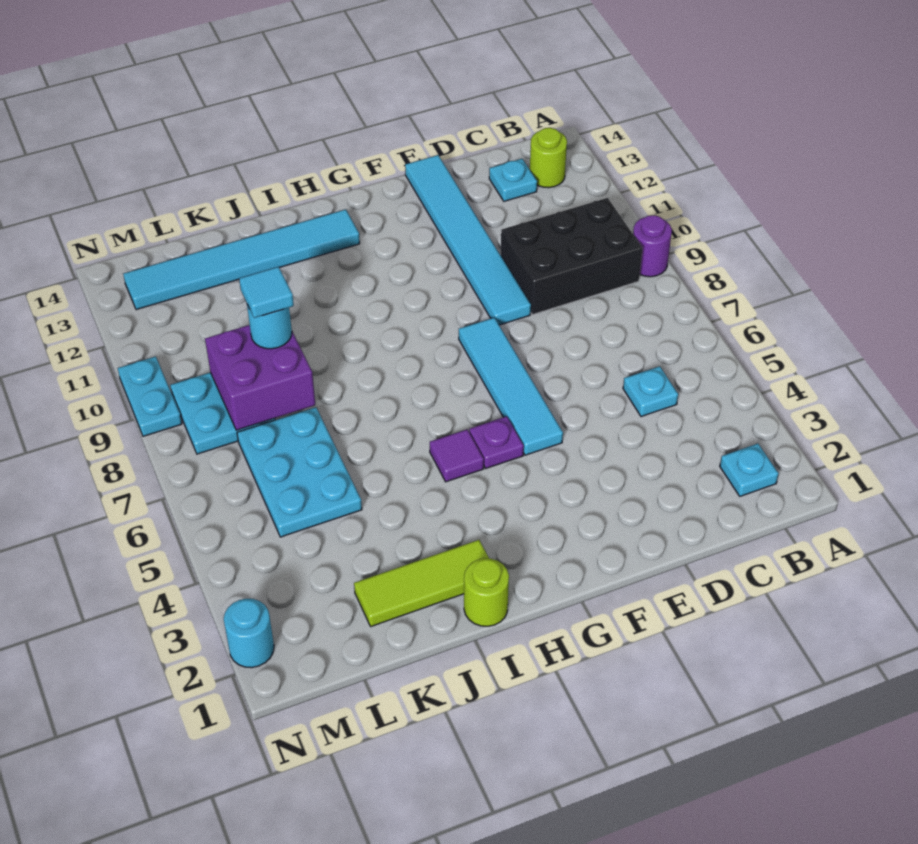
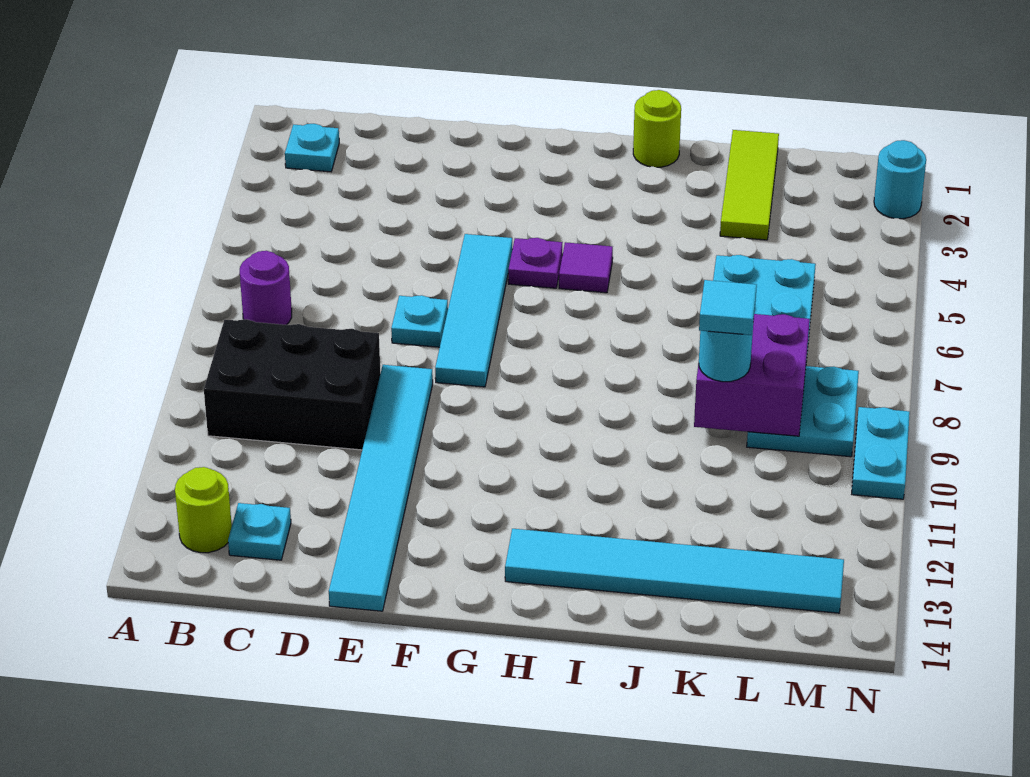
purple round brick A9 level 1 -> purple round brick B7 level 1
cyan plate C5 level 1 -> cyan plate E7 level 1
lime tile I2:K2 level 1 -> lime tile K1:K3 level 1

